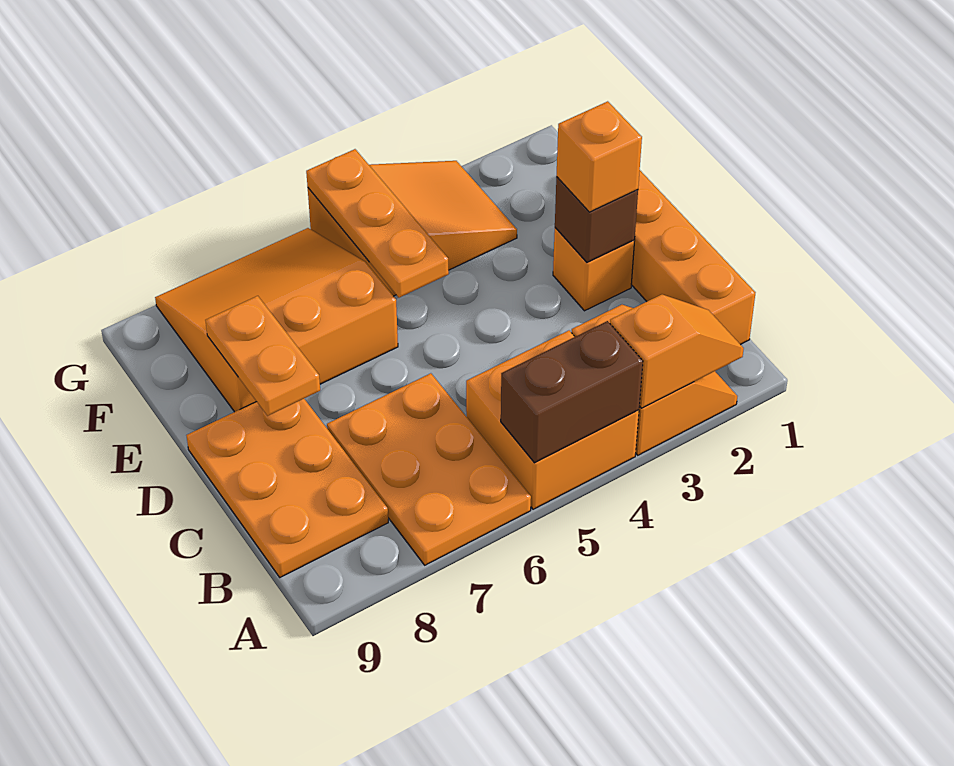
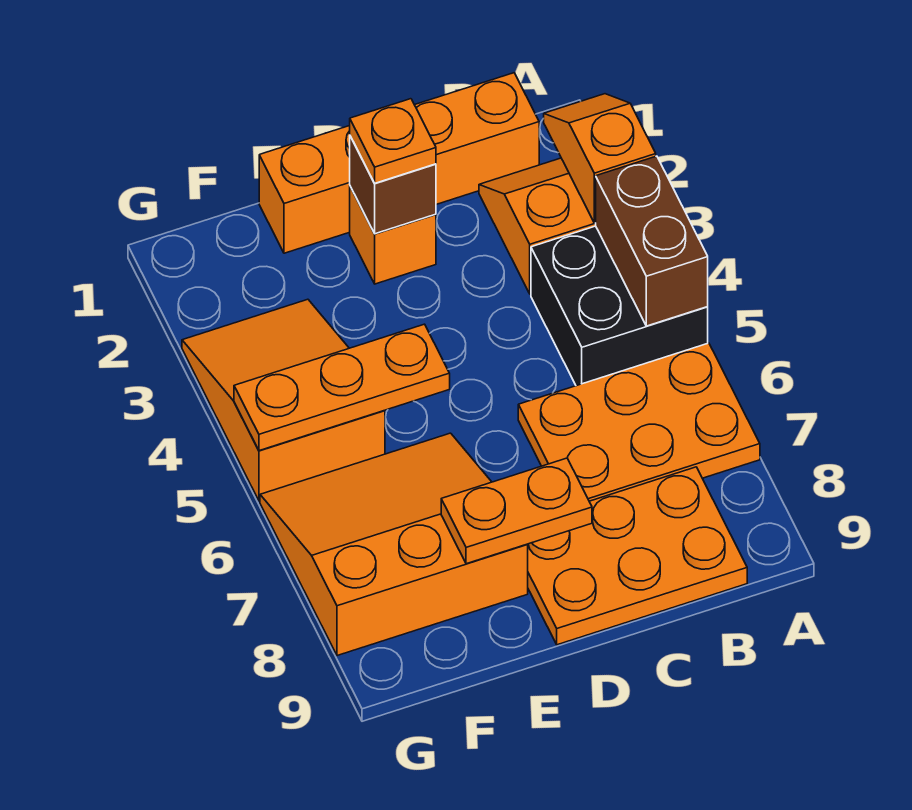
orange brick A4:B5 level 1 -> black brick A4:B5 level 1
orange brick D2 level 3 -> orange plate D2 level 3
orange slope E6:G8 level 1 top E -> orange slope E6:G8 level 1 top 8

